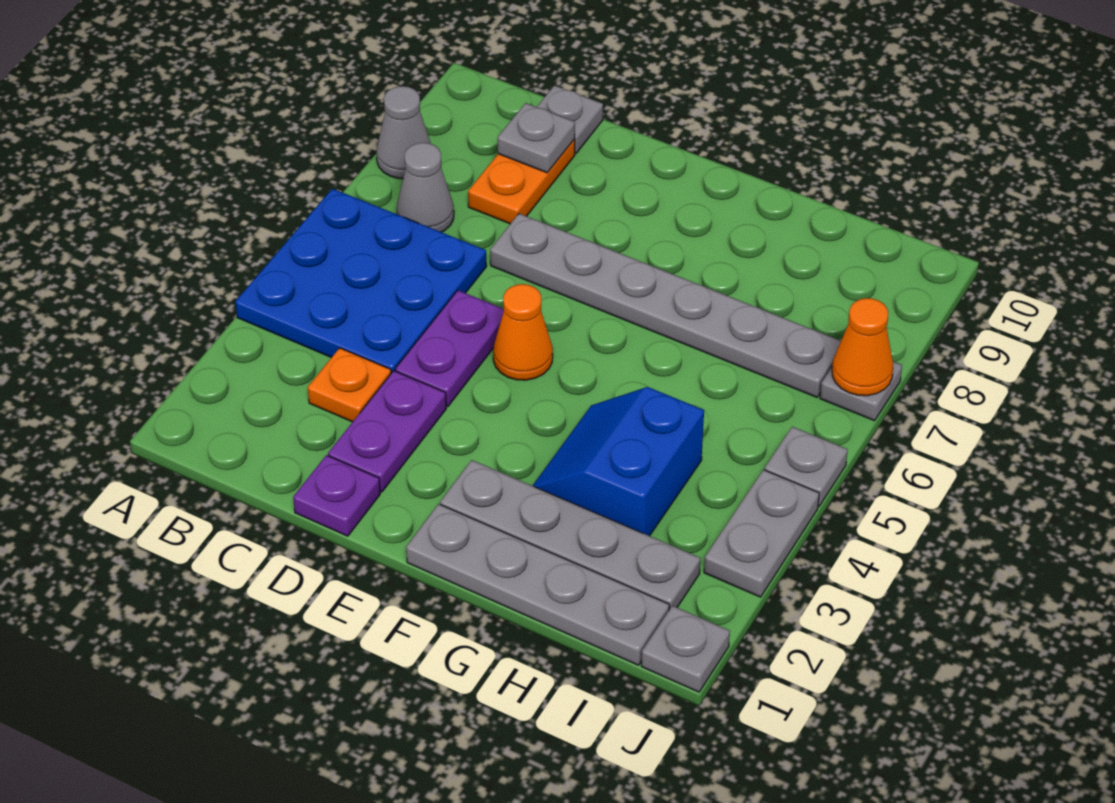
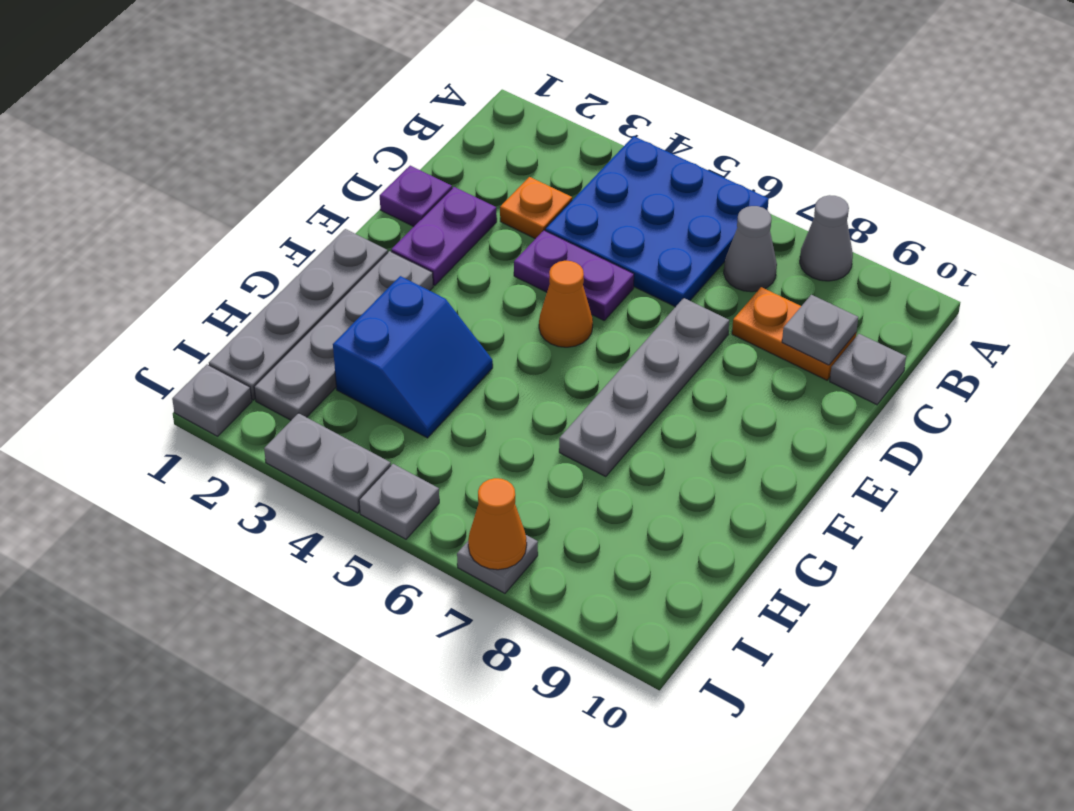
purple plate D2:D3 level 1 -> purple plate D2:E2 level 1
grey plate D7:I7 level 1 -> grey plate D7:G7 level 1
blue slope G3:H4 level 1 top H -> blue slope G3:H4 level 1 top 3

